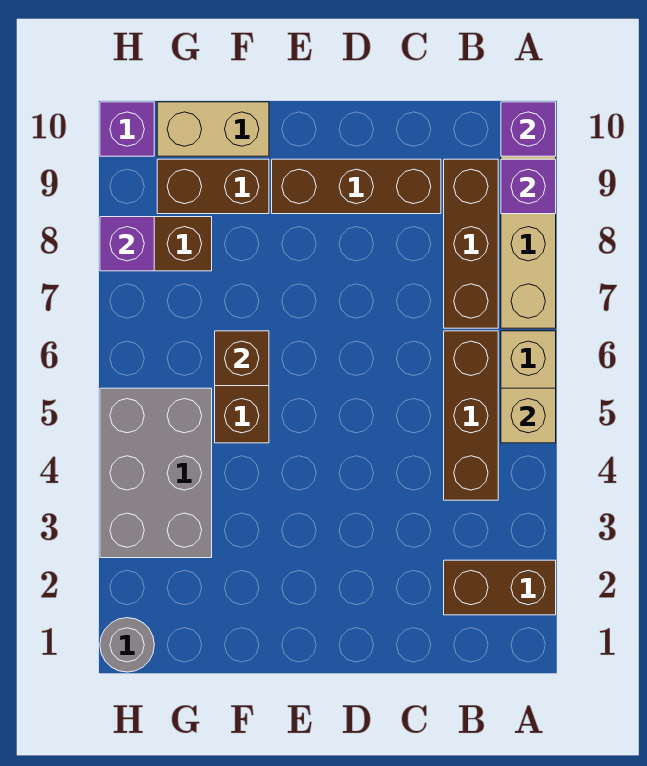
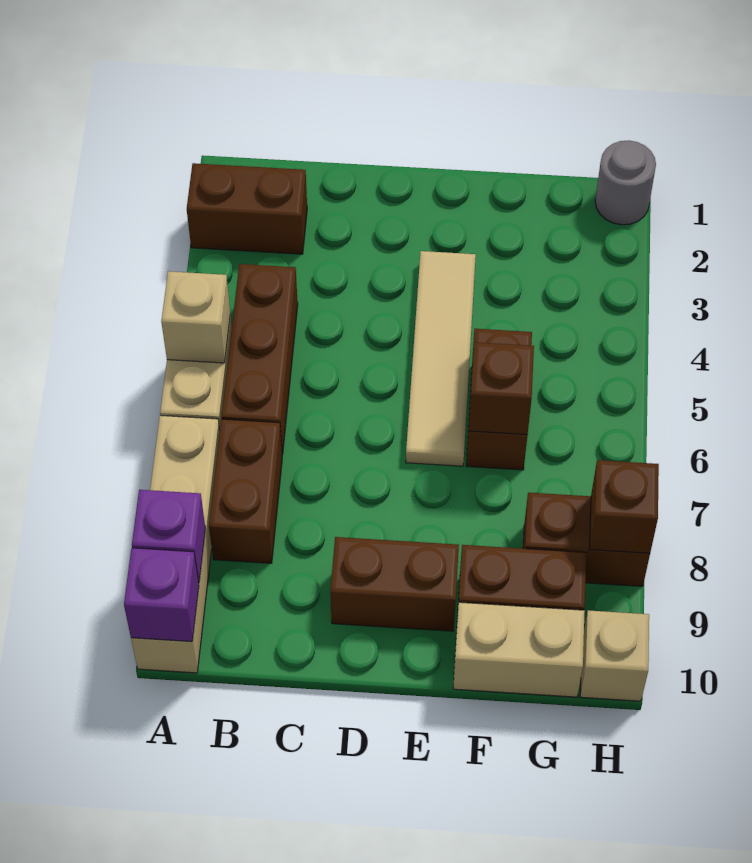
brown brick B7:B9 level 1 -> brown brick B7:B8 level 1
brown brick C9:E9 level 1 -> brown brick D9:E9 level 1
none -> tan tile E3:E6 level 1
grey brick G3:H5 level 1 -> none
purple brick H8 level 2 -> brown brick H8 level 2
purple brick H10 level 1 -> tan brick H10 level 1

